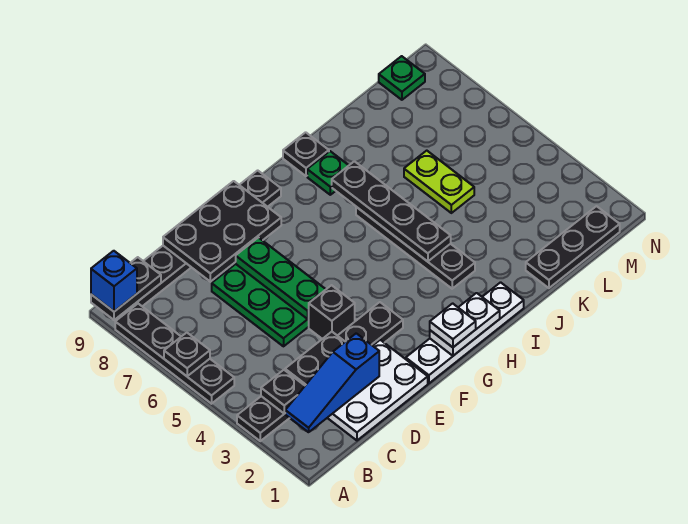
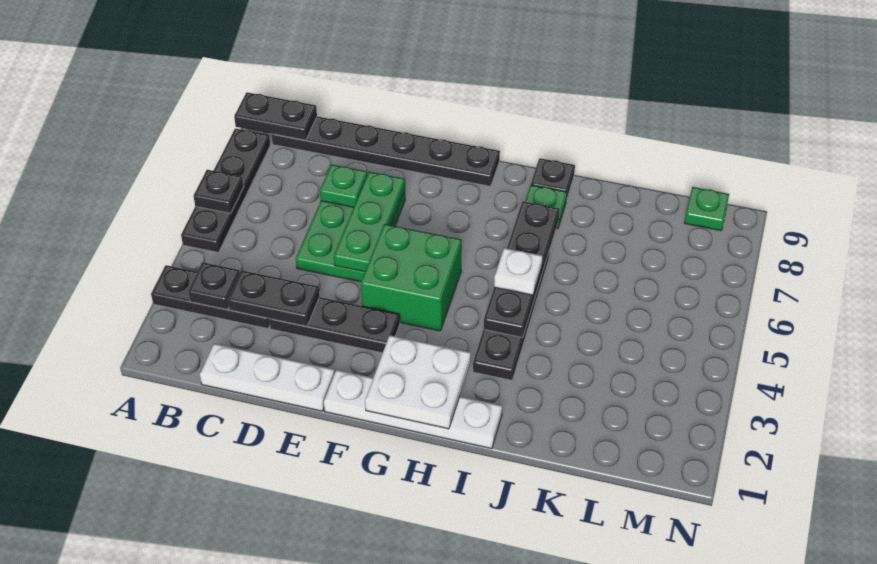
blue brick A9 level 3 -> none
blue slope B2:D2 level 2 top D -> none
white plate C1:E2 level 1 -> white plate C1:E1 level 1
none -> green plate D7 level 2
black plate D8:F9 level 2 -> none
black brick E4 level 1 -> none
none -> green brick F4:G5 level 1
white plate G1:H1 level 2 -> white plate G1:H2 level 2
white plate G1 level 3 -> white plate I5 level 3
black plate K1:M1 level 1 -> none
lime plate K5:K6 level 1 -> none

